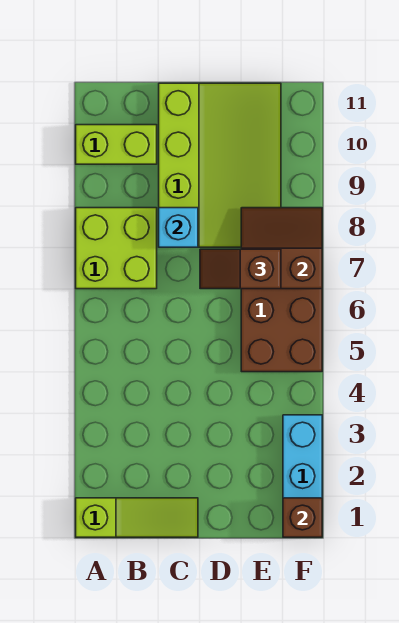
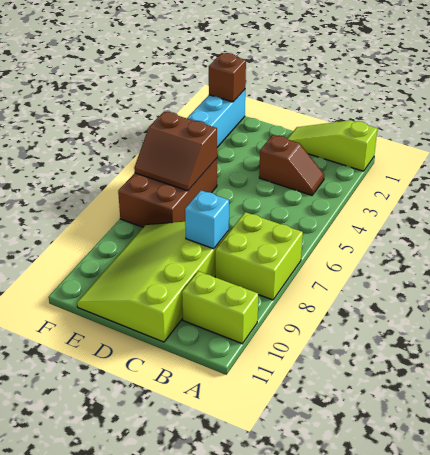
brown slope D7:E7 level 3 top E -> brown slope B3:C3 level 1 top C
brown slope E7:F8 level 2 top 7 -> brown slope E5:F6 level 2 top 5

